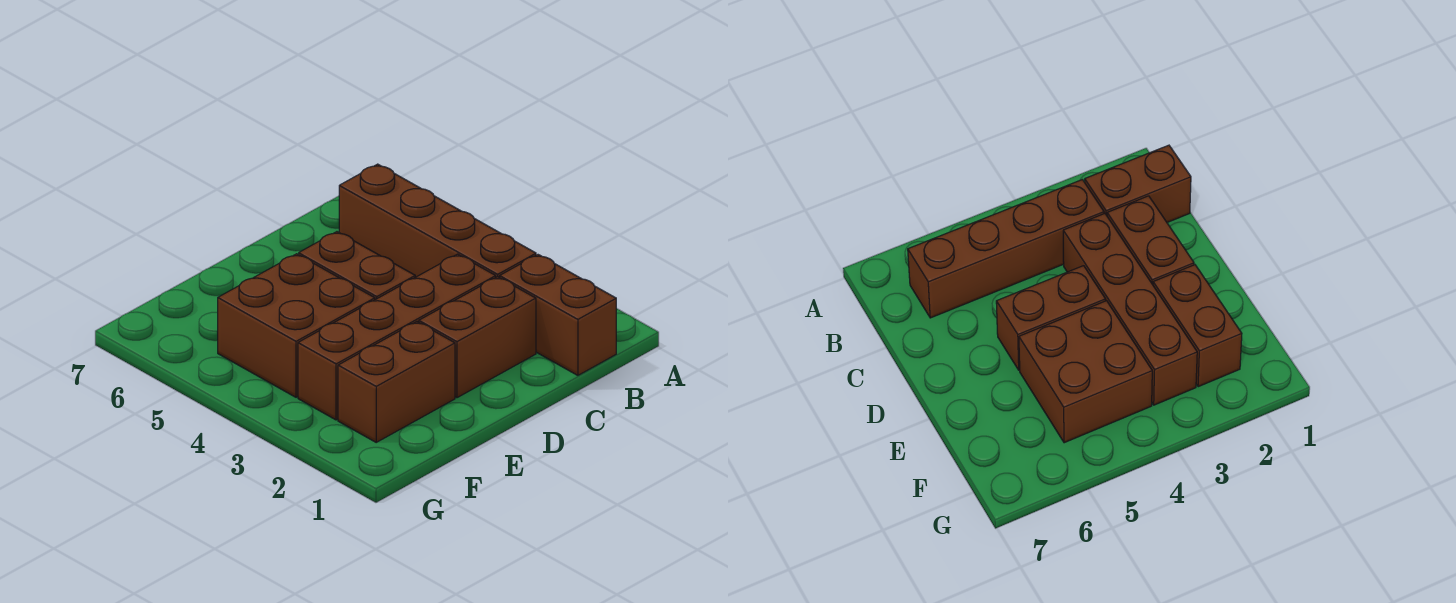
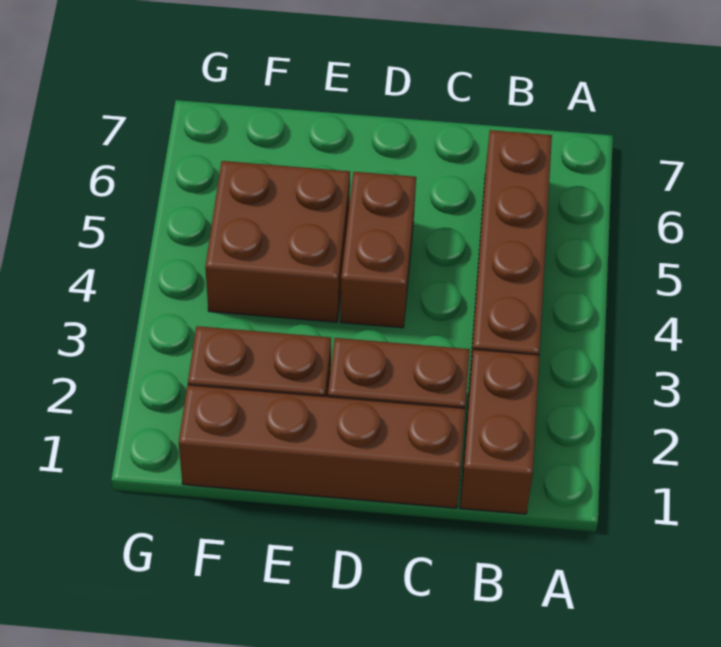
brown brick C3:F3 level 1 -> brown brick C1:F1 level 1

